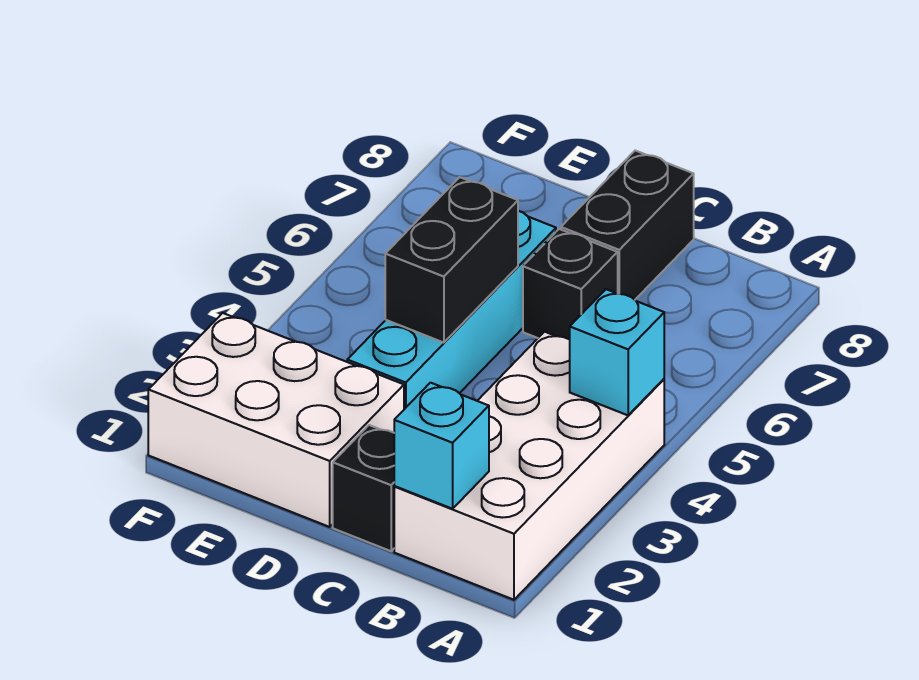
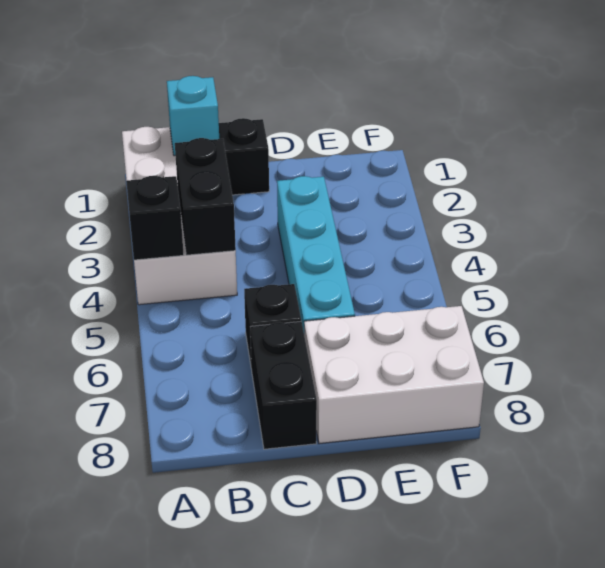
cyan brick A4 level 2 -> black brick A4 level 2
white brick D1:F2 level 1 -> white brick D7:F8 level 1
black brick D4:D5 level 2 -> black brick B3:B4 level 2

